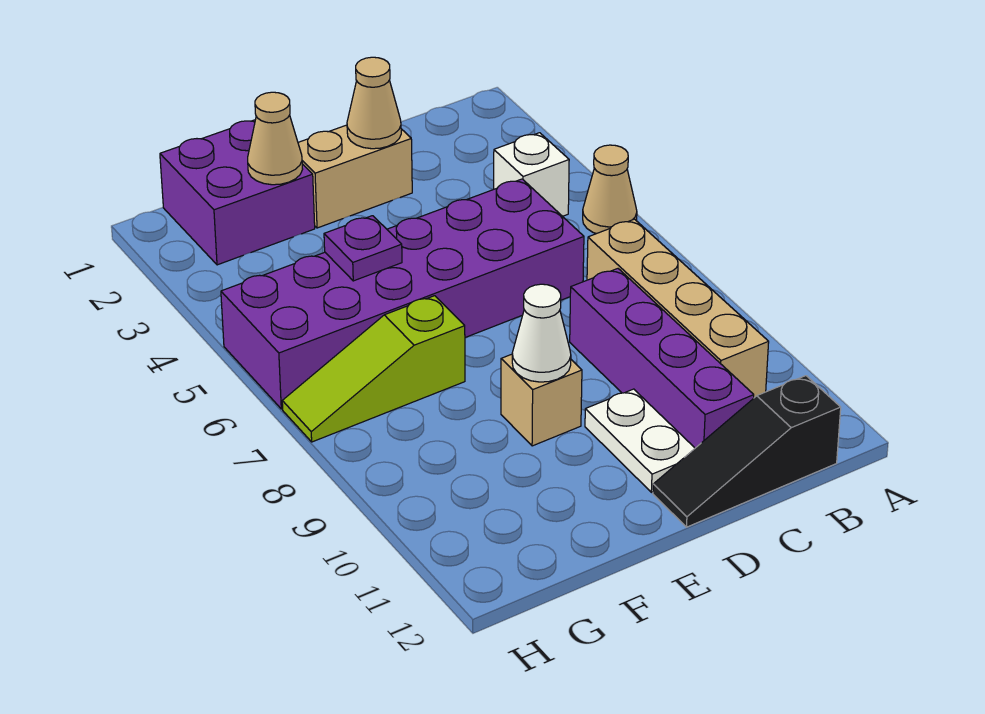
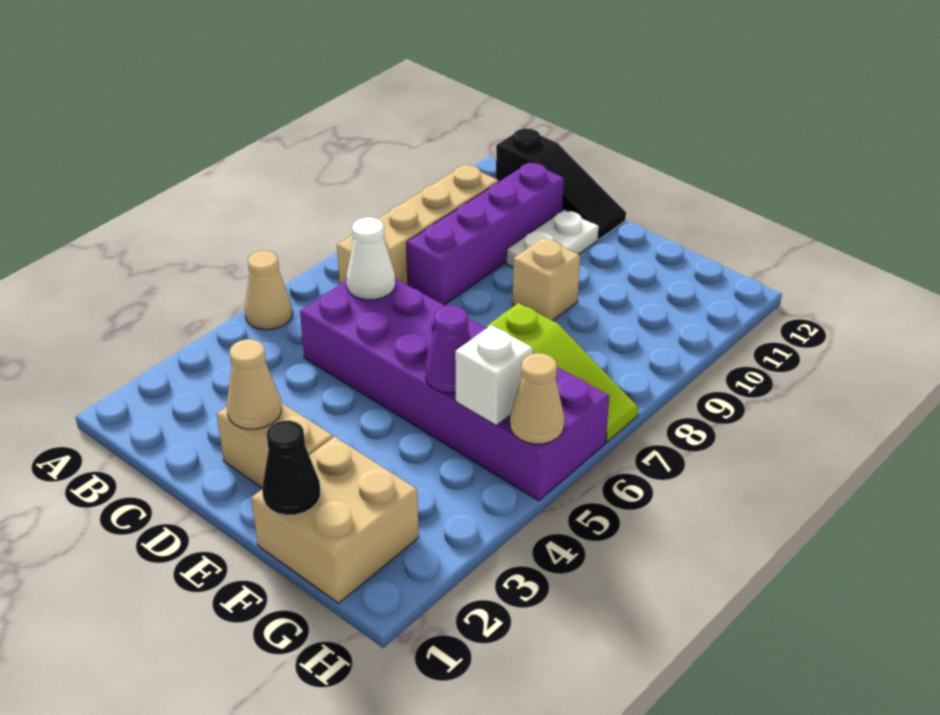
white brick B4 level 1 -> white brick G5 level 2
white cone E9 level 2 -> white cone C6 level 2
purple brick F1:G2 level 1 -> tan brick F1:G2 level 1
none -> black cone F1 level 2
tan cone F2 level 2 -> tan cone H5 level 2
purple plate F5 level 2 -> purple cone F5 level 2

